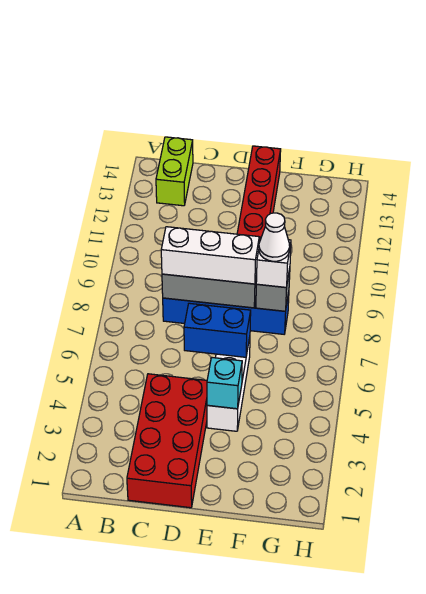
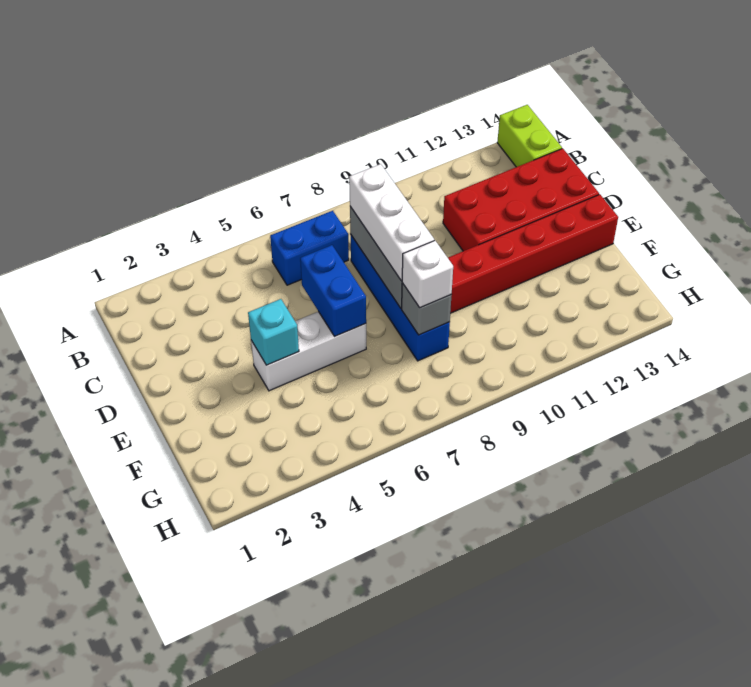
none -> blue brick B6:B7 level 1
lime brick B13:B14 level 1 -> lime brick A14:B14 level 1
red brick C1:D4 level 1 -> red brick C11:D14 level 1
white cone F8 level 4 -> none

